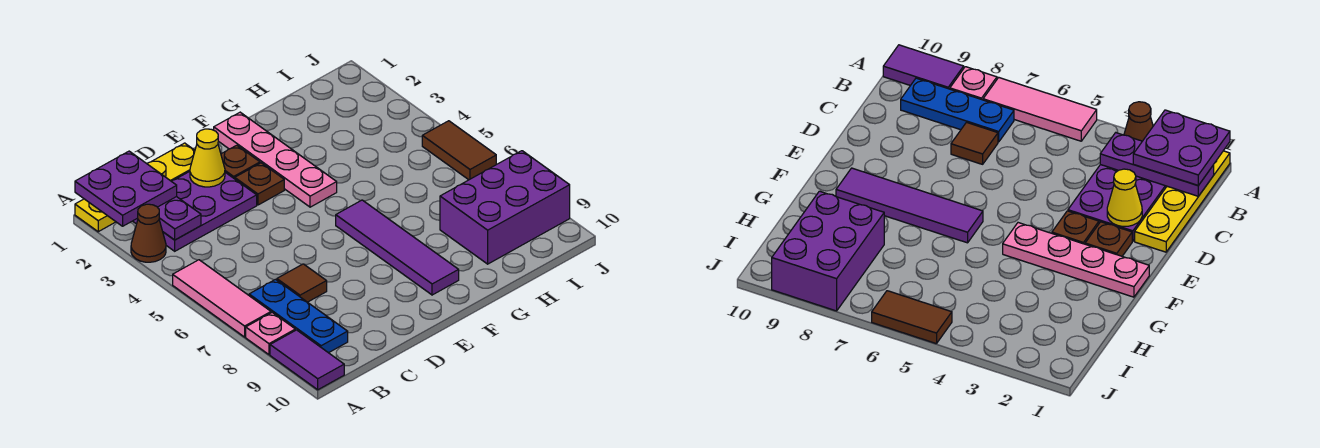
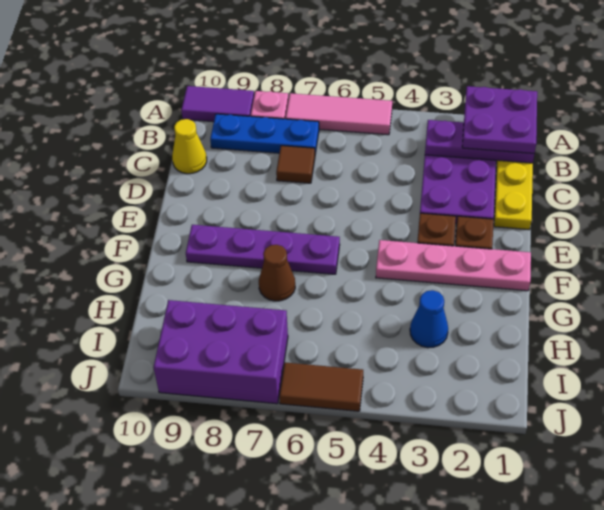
brown cone A3 level 1 -> brown cone G7 level 1
yellow cone D2 level 2 -> yellow cone C10 level 1
purple tile F6:F9 level 1 -> purple plate F6:F9 level 1
none -> blue cone H3 level 1
purple brick H8:J9 level 1 -> purple brick I7:J9 level 1

